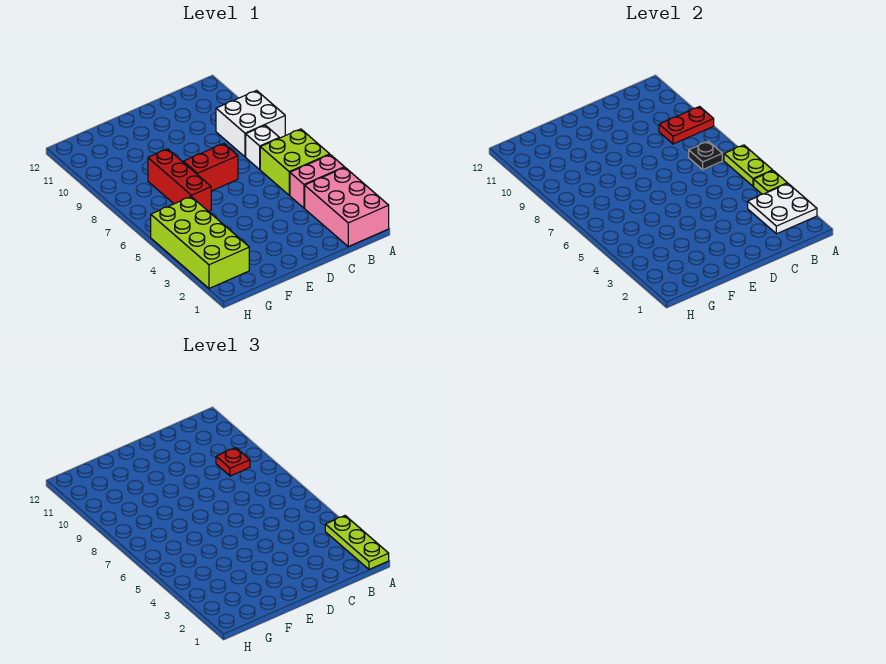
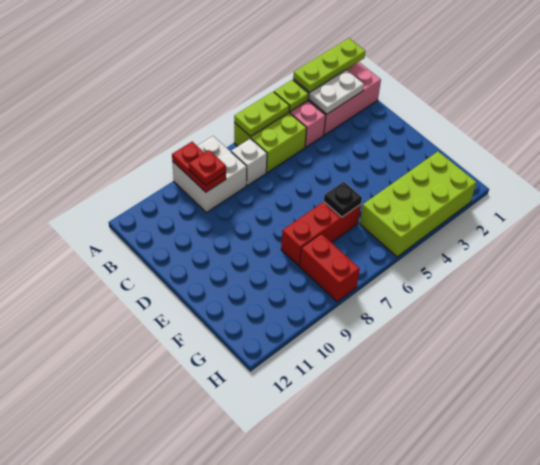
black plate B7 level 2 -> black plate F6 level 2
red brick D7:E7 level 1 -> red brick G8:H8 level 1

